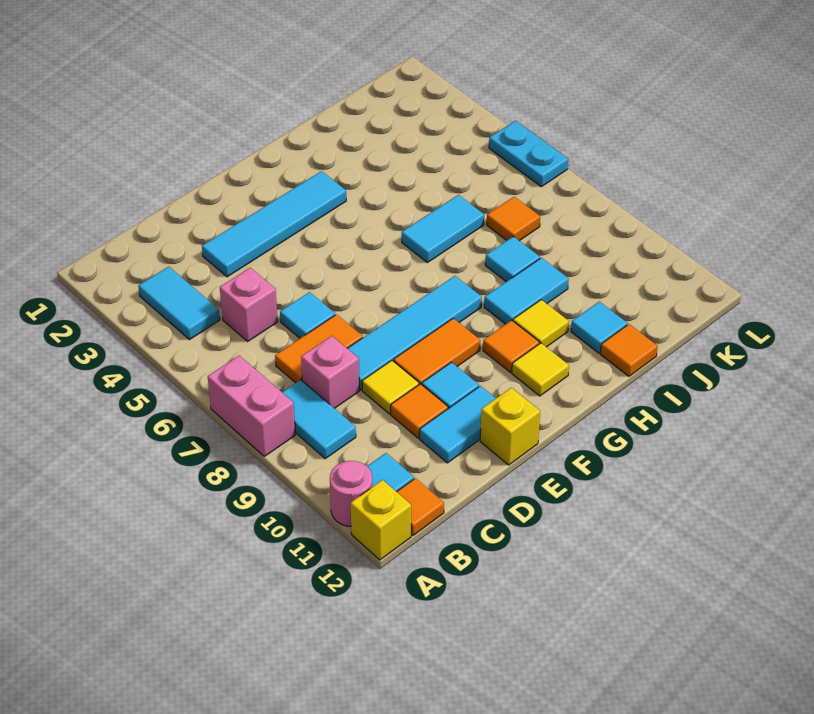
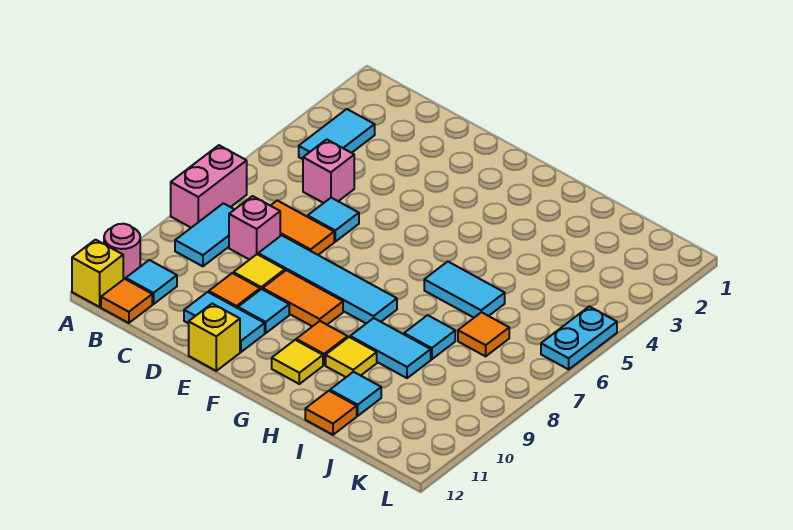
cyan tile D3:G3 level 1 -> none

